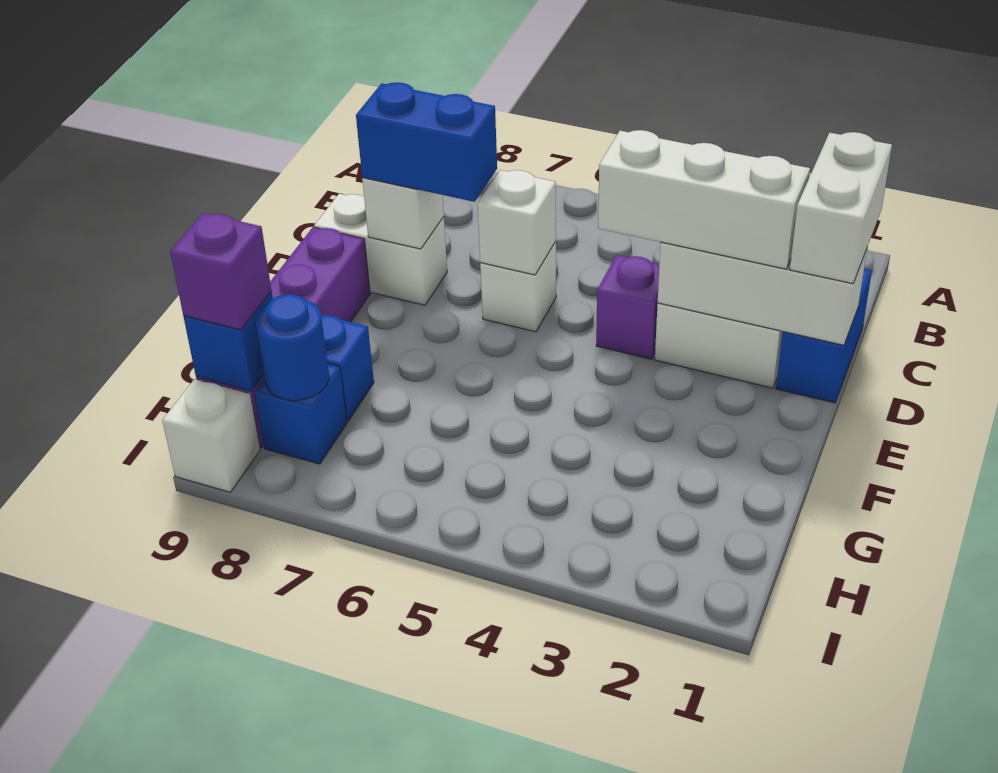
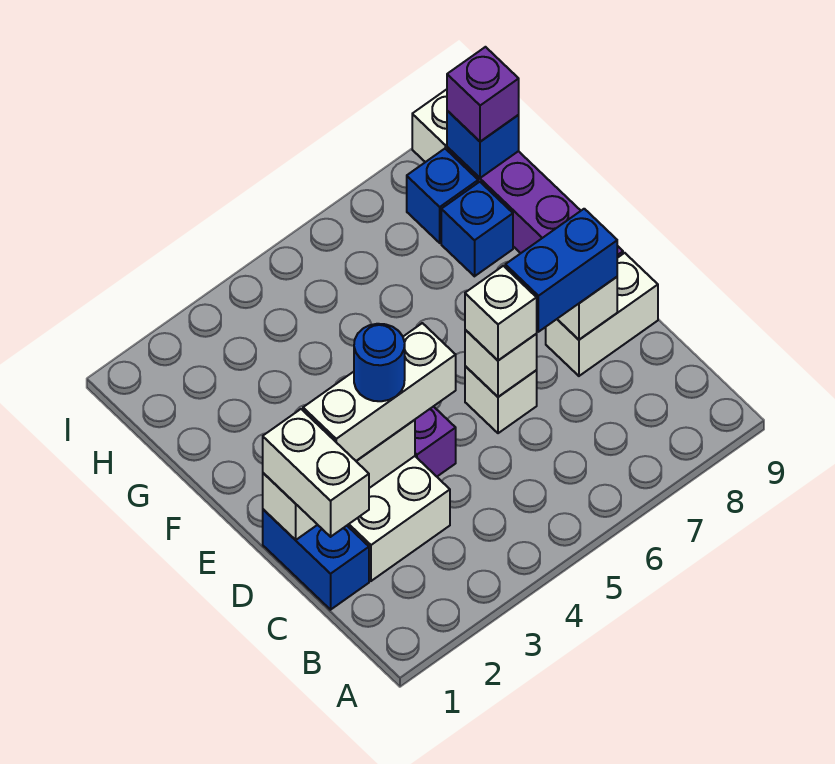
none -> white brick D6 level 3
blue round brick H8 level 2 -> blue round brick D3 level 4

